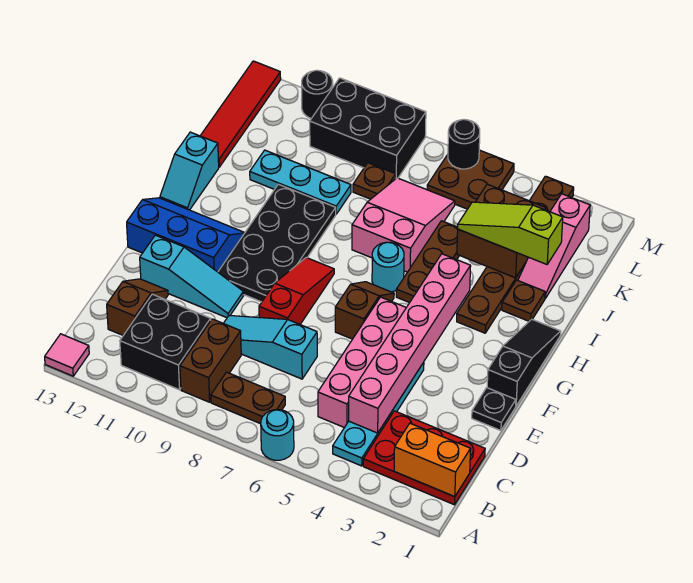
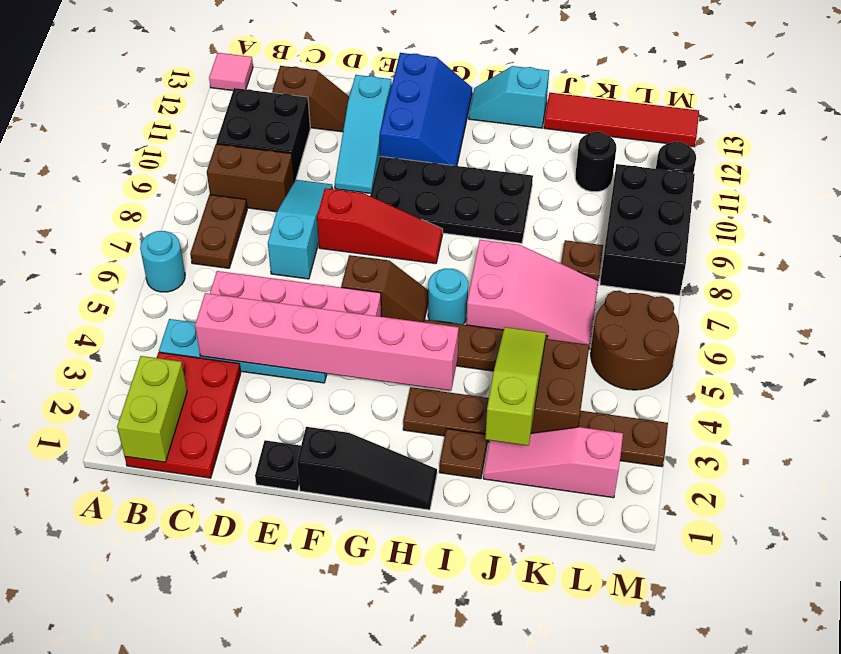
orange brick B1:B2 level 2 -> lime brick B1:B2 level 2
cyan plate J9:J11 level 1 -> none
brown plate L5:M6 level 1 -> brown round brick L5:M6 level 1
black round brick M6 level 2 -> black round brick K11 level 1

